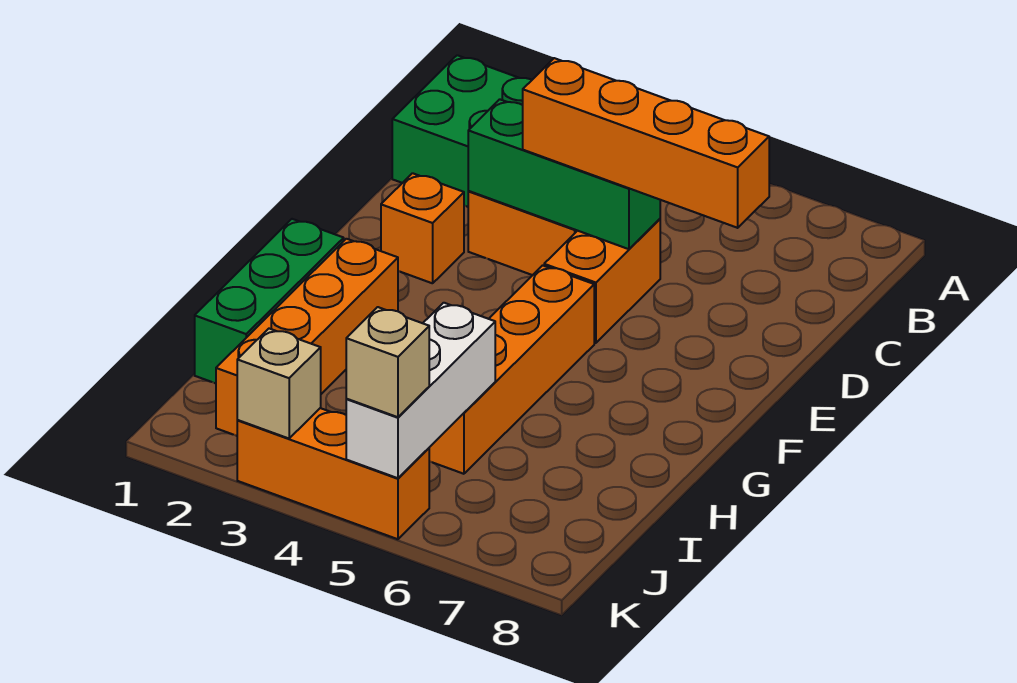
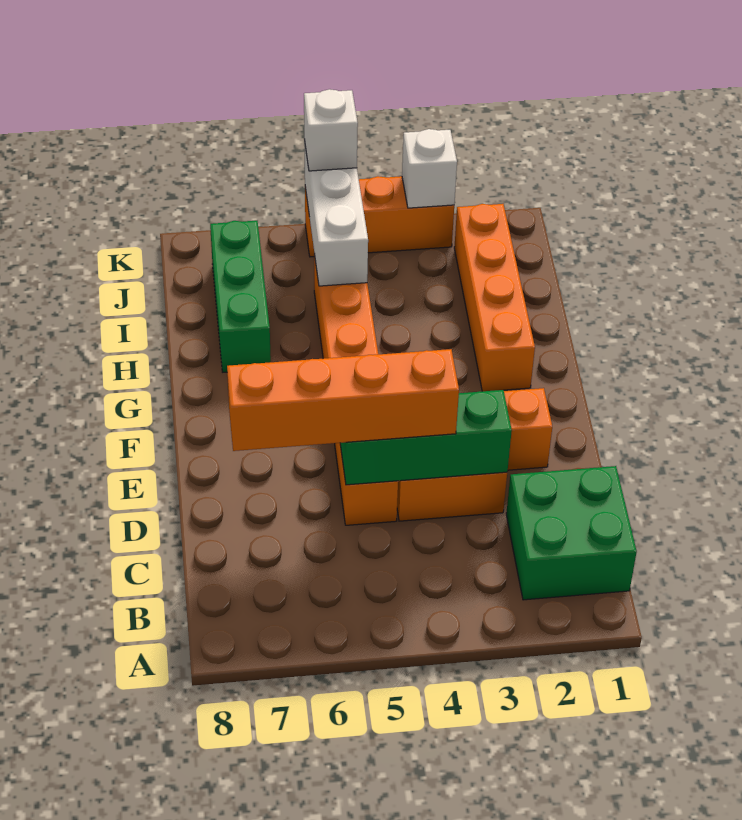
green brick G1:I1 level 1 -> green brick H7:J7 level 1
tan brick K3 level 2 -> white brick K3 level 2
tan brick K5 level 3 -> white brick K5 level 3

